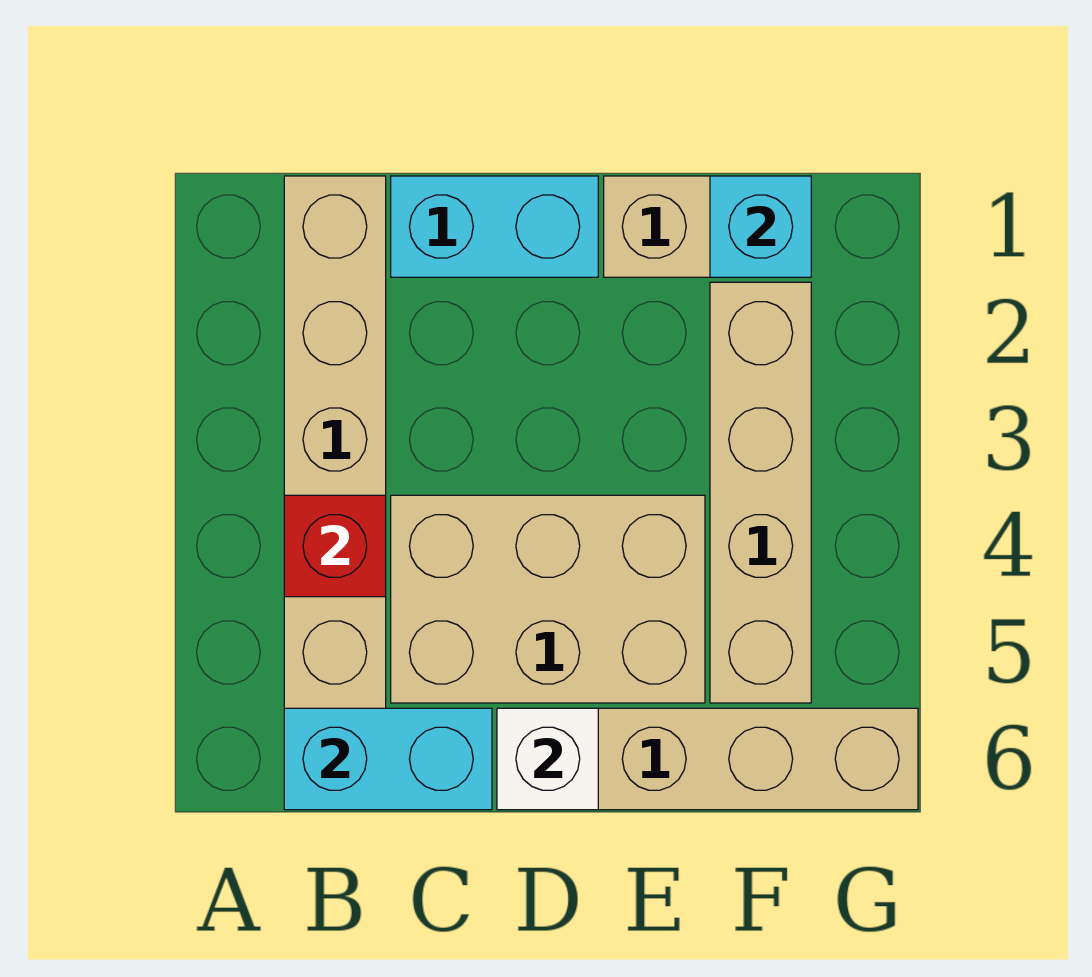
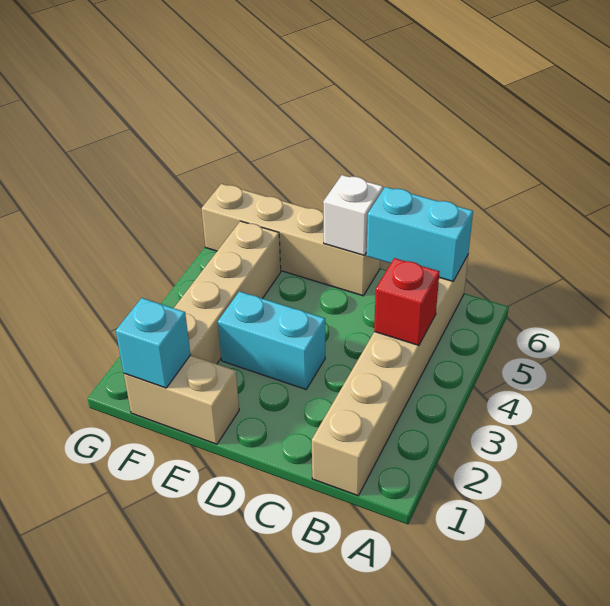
cyan brick C1:D1 level 1 -> cyan brick D3:E3 level 1
tan brick C4:E5 level 1 -> none

